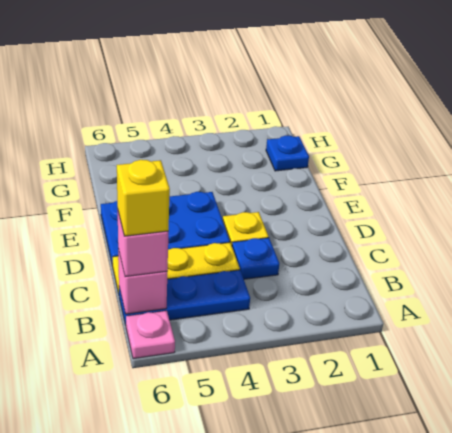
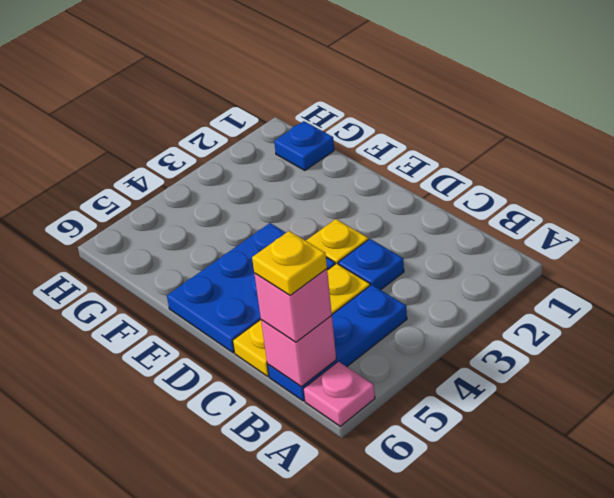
yellow brick B6 level 4 -> yellow plate B6 level 4

